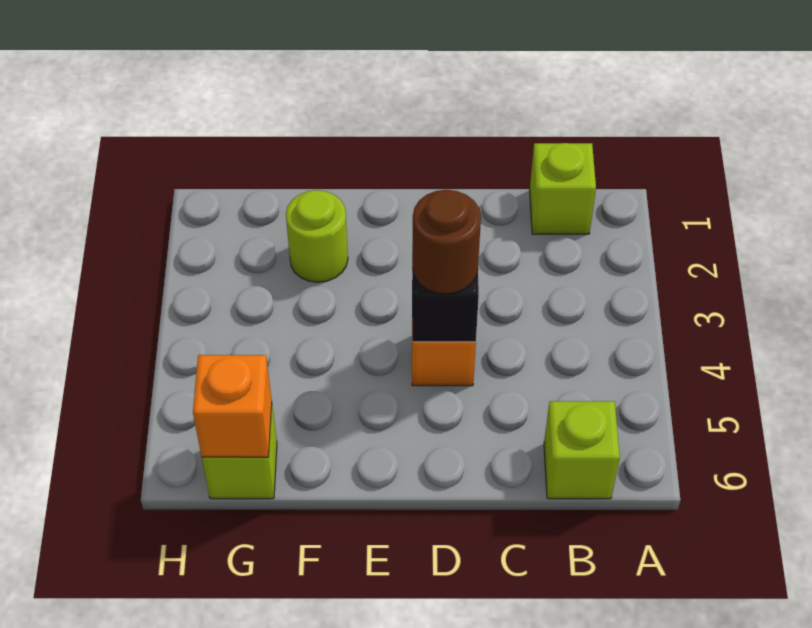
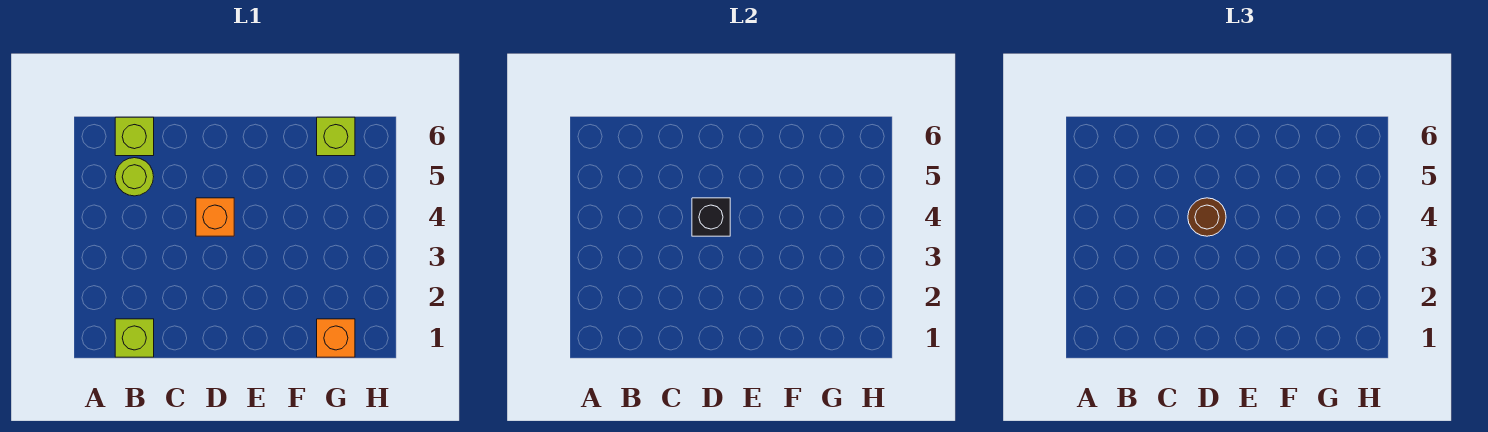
lime round brick F2 level 1 -> lime round brick B5 level 1
orange brick G6 level 2 -> orange brick G1 level 1

